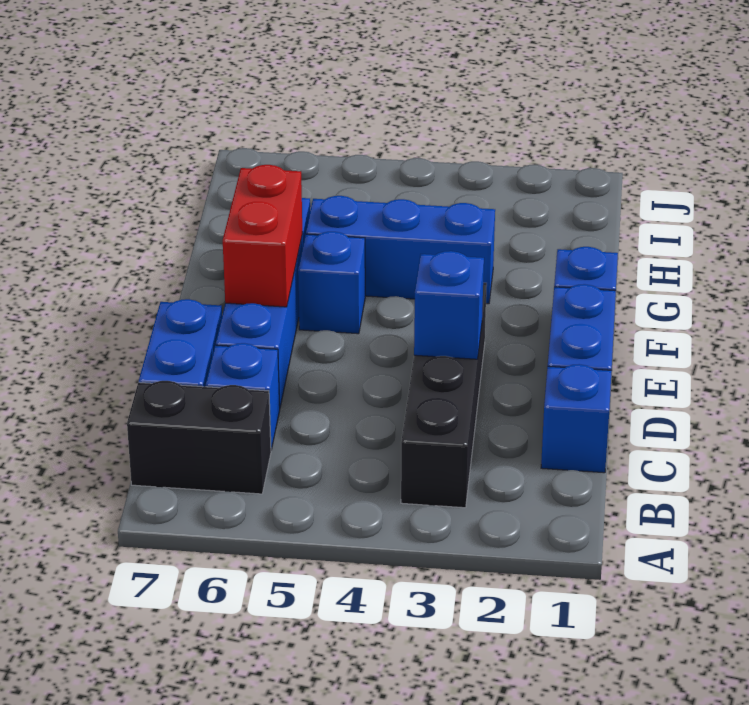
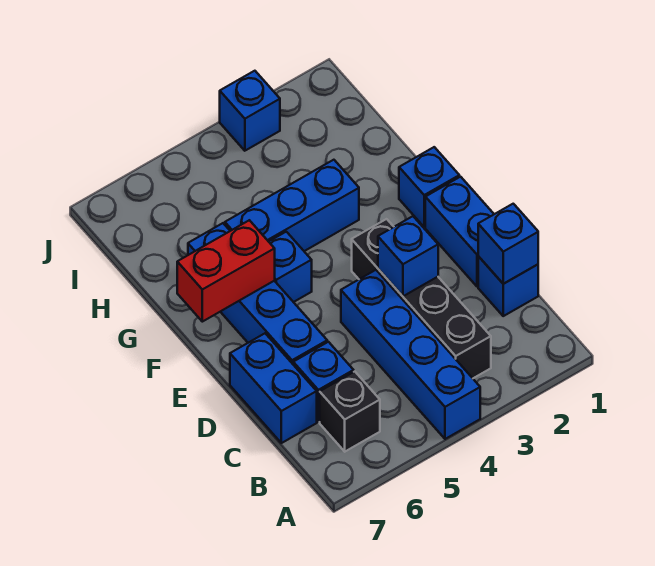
none -> blue brick A4:D4 level 1
black brick B6:B7 level 1 -> black brick B6 level 1
none -> blue brick C1 level 2
red brick E6:F6 level 2 -> red brick F6:F7 level 2
none -> blue brick J3 level 1

